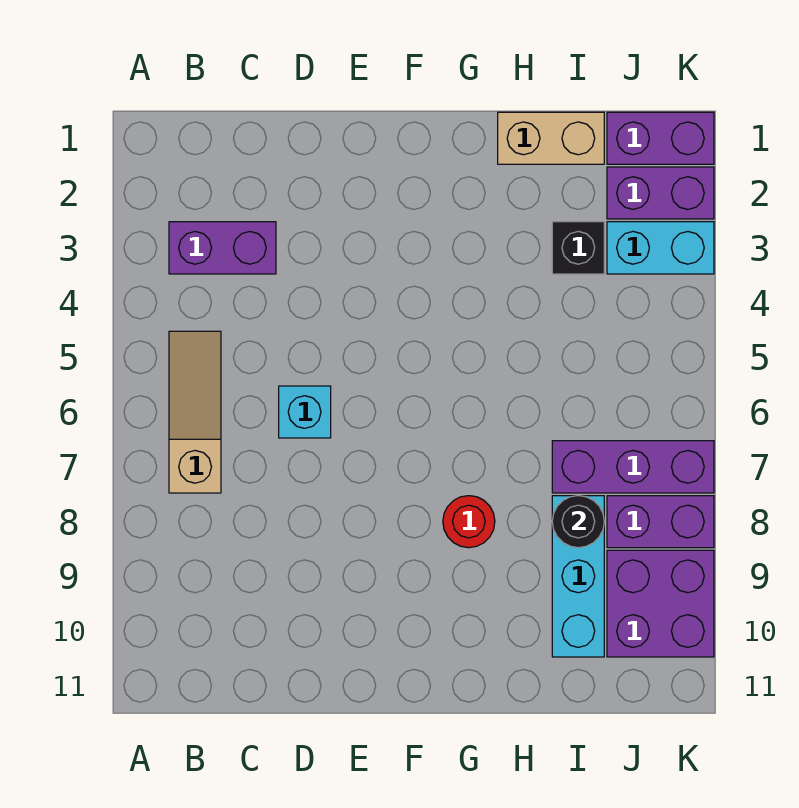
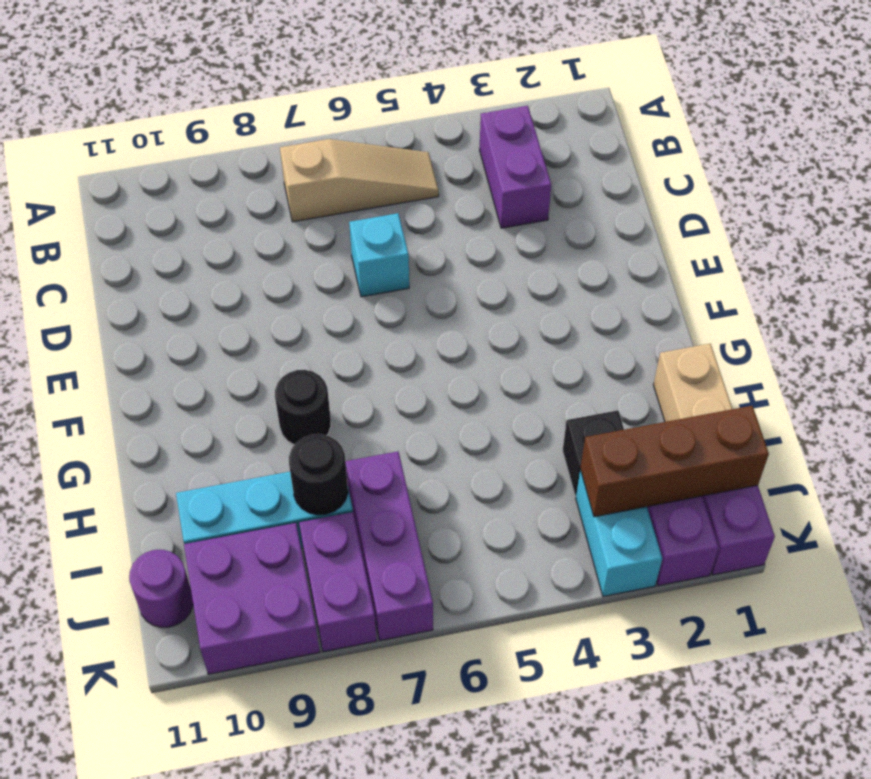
red round brick G8 level 1 -> black round brick G8 level 1
none -> brown brick J1:J3 level 2
none -> purple round brick J11 level 1

